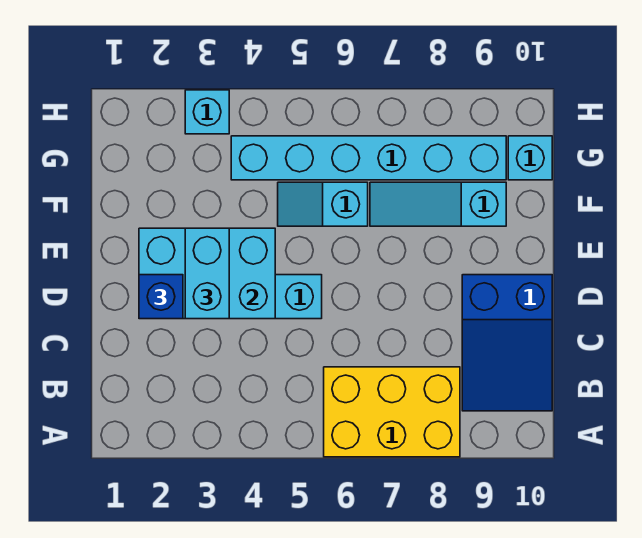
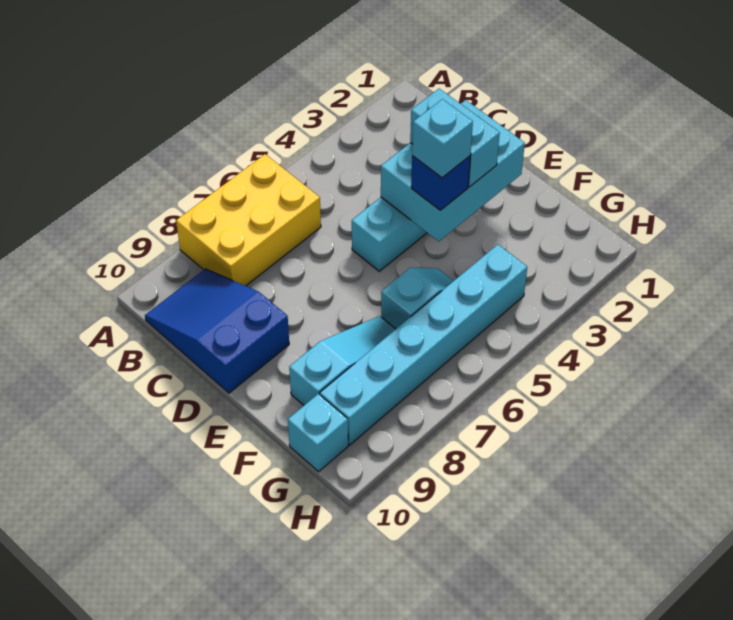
blue brick D2 level 3 -> blue brick E4 level 3
cyan brick H3 level 1 -> cyan brick E4 level 4

